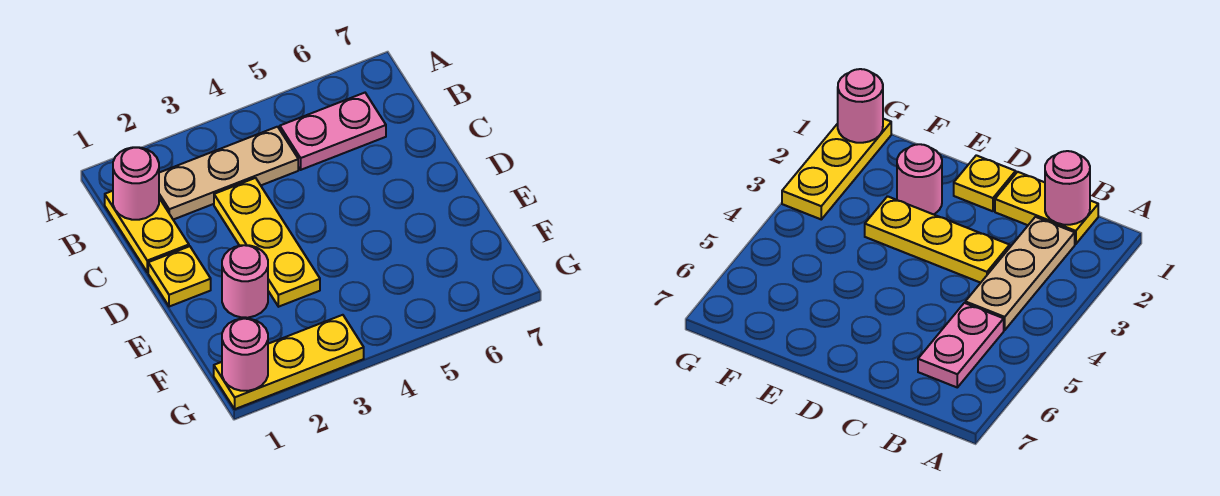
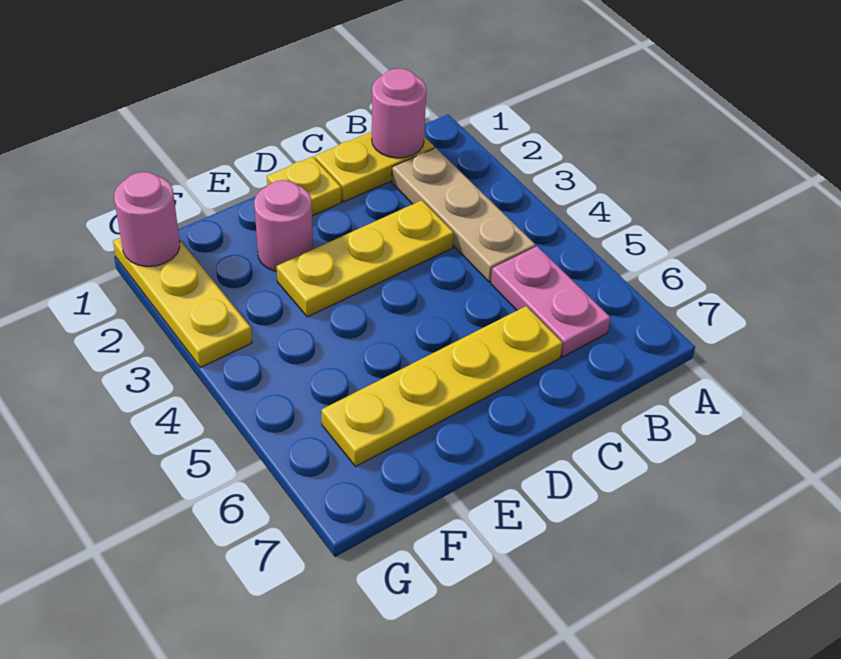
none -> yellow plate C6:F6 level 1

